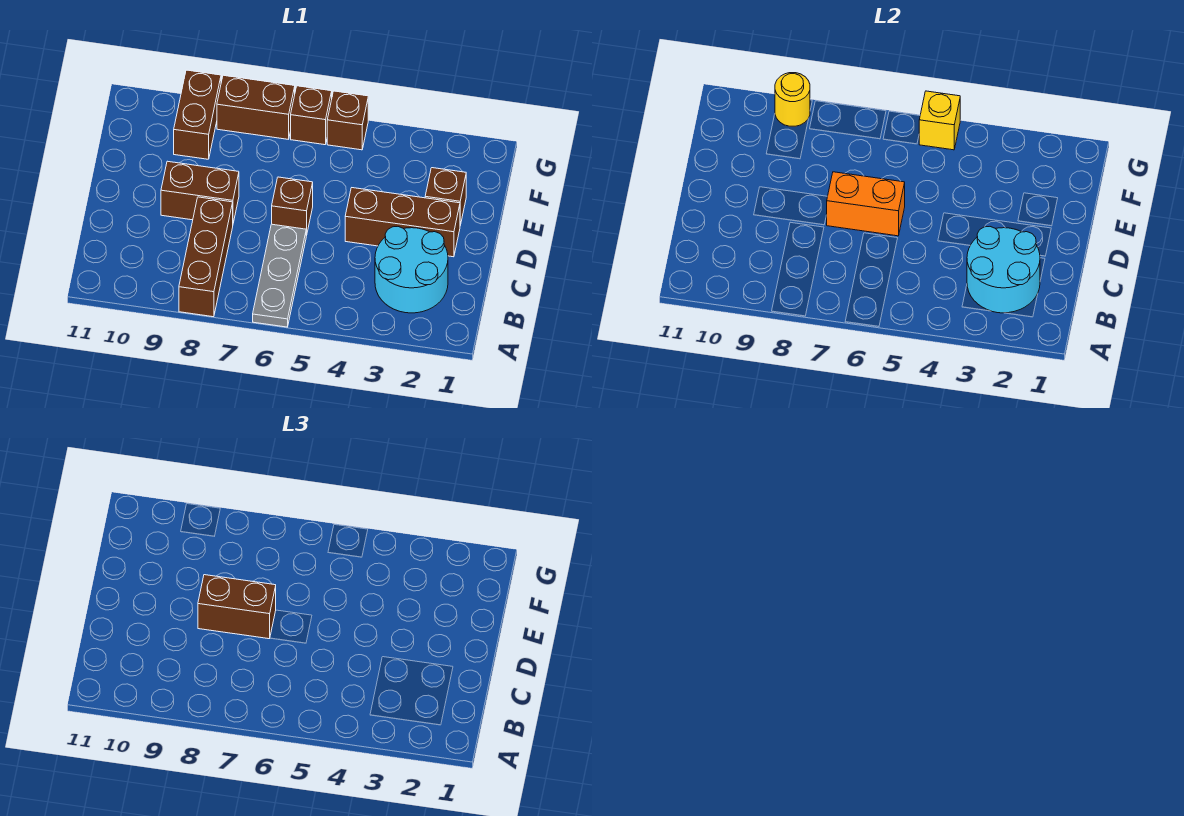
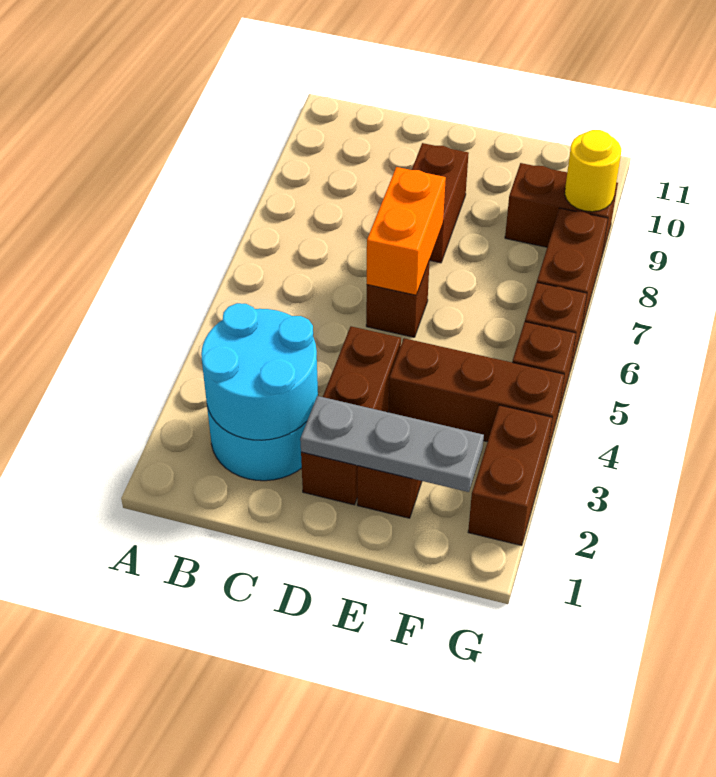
grey plate A6:C6 level 1 -> grey plate D2:F2 level 2
brown brick A8:C8 level 1 -> brown brick E4:G4 level 1
brown brick D7:D8 level 3 -> brown brick G2:G3 level 1
yellow brick G5 level 2 -> none

